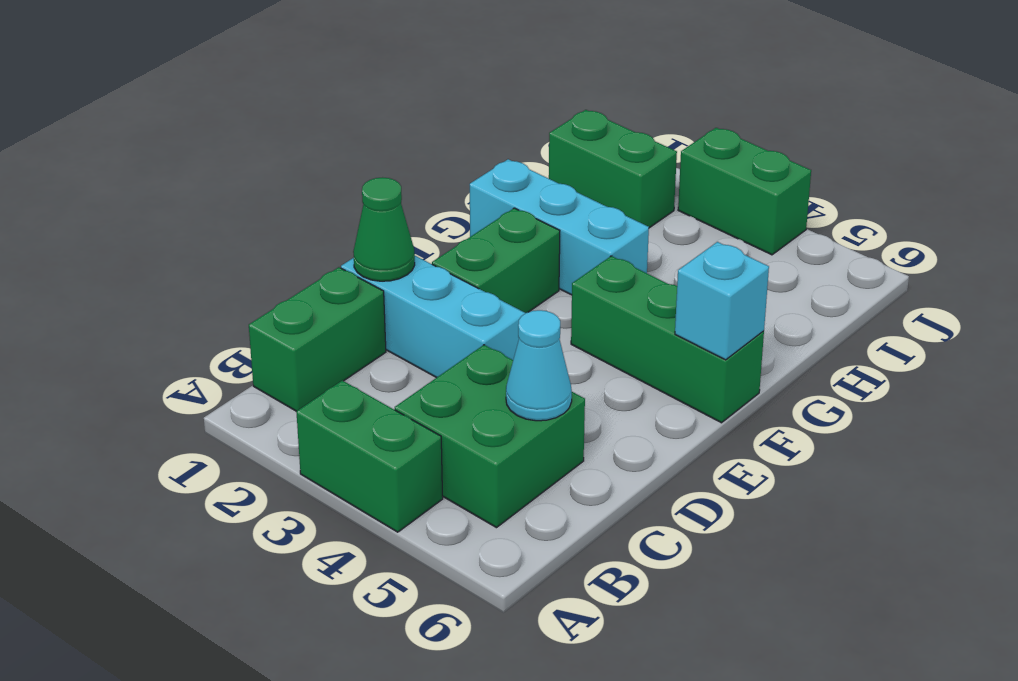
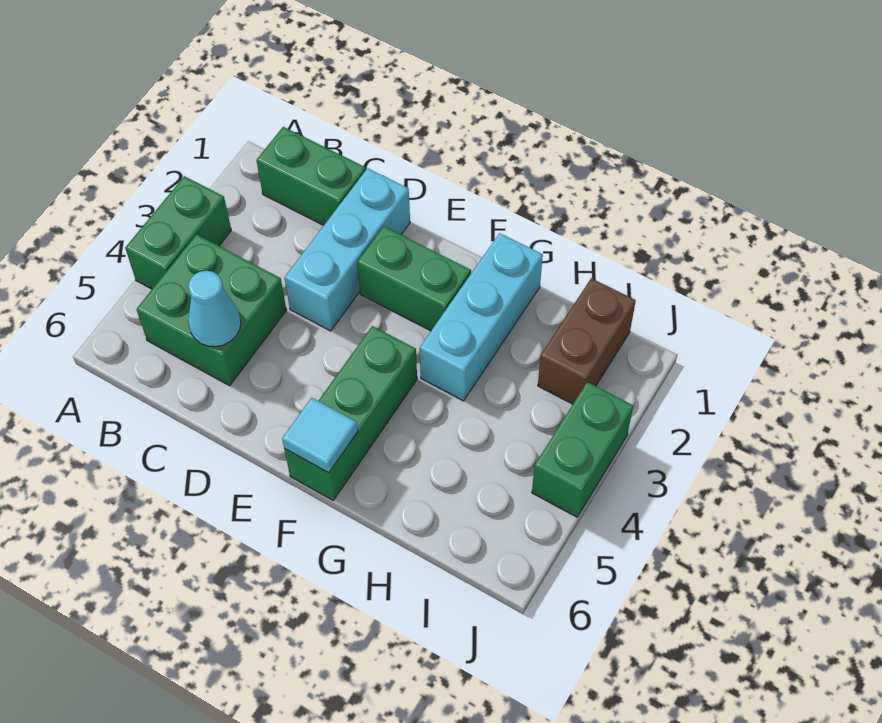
green cone D1 level 2 -> none
cyan brick F6 level 2 -> cyan tile F6 level 2
green brick I1:I2 level 1 -> brown brick I1:I2 level 1

